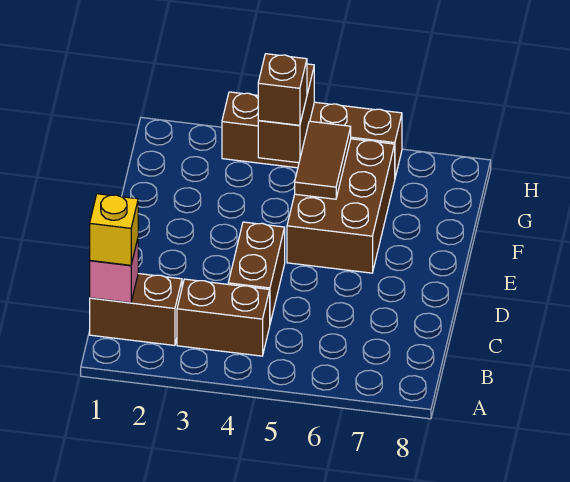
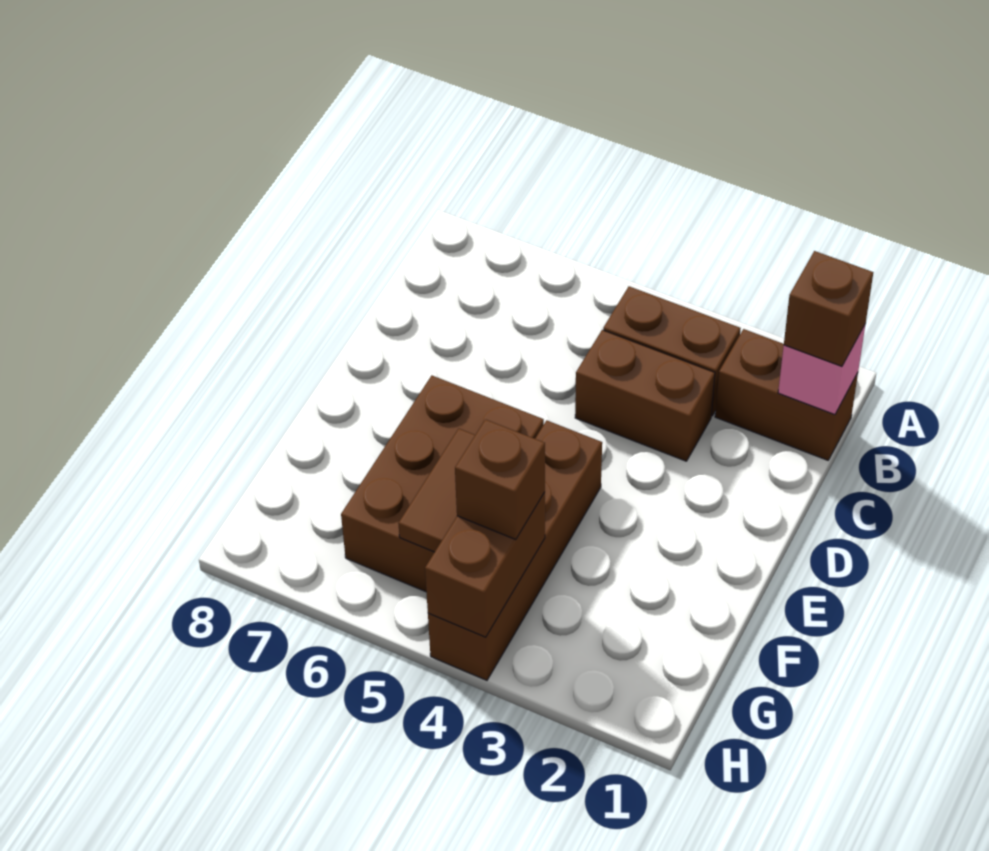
yellow brick B1 level 3 -> brown brick B1 level 3
brown brick C4:D4 level 1 -> brown brick C3:C4 level 1
brown brick H3:H6 level 1 -> brown brick E4:H4 level 1

